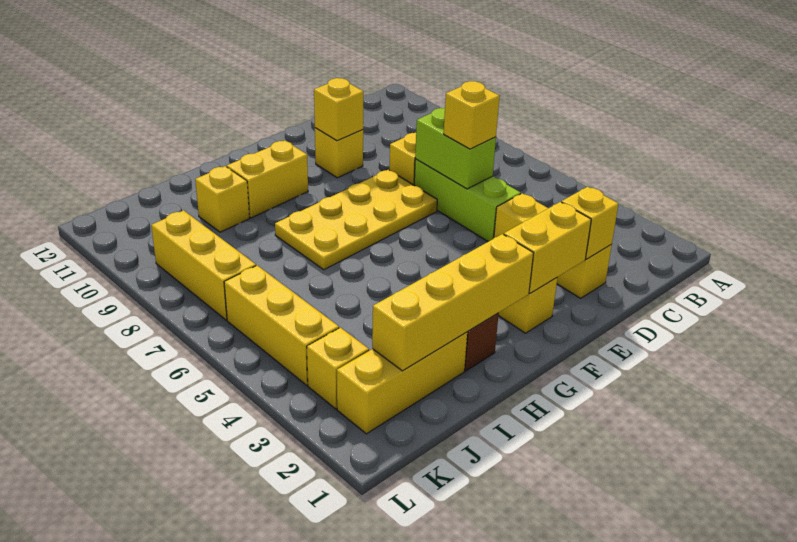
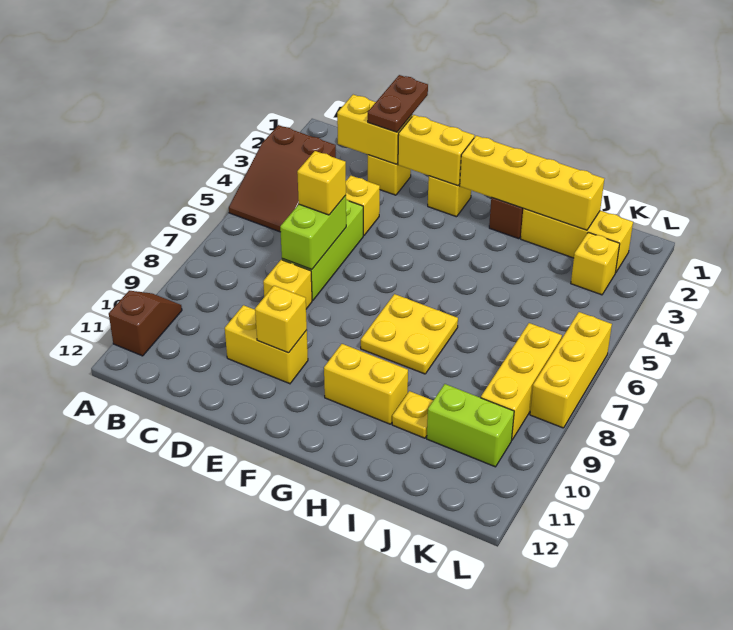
none -> brown slope A3:B5 level 1 top 3
none -> brown slope A10:A11 level 1 top 11
none -> brown plate D1:D2 level 3
yellow brick D2 level 2 -> yellow brick C2:D2 level 2
yellow plate E7:H8 level 1 -> yellow plate G7:H8 level 1
yellow brick E10 level 1 -> yellow brick D10:E10 level 1
yellow brick I10 level 1 -> yellow plate I10 level 1
none -> lime brick J10:K10 level 1
yellow brick K4:K6 level 1 -> yellow brick L6:L8 level 1

